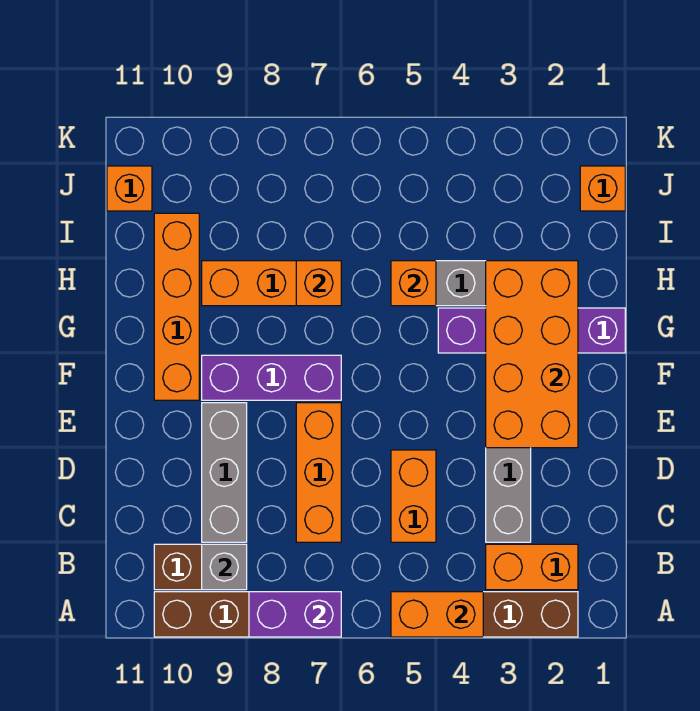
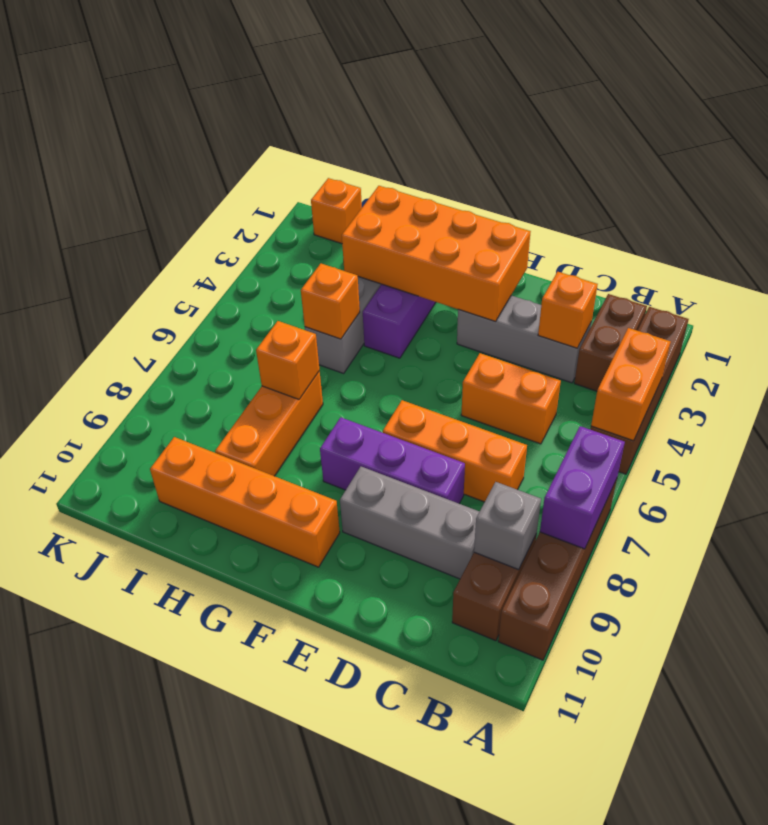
orange brick B2:B3 level 1 -> brown brick B2:B3 level 1
purple brick F7:F9 level 1 -> purple brick D8:F8 level 1
orange brick J11 level 1 -> orange brick C3 level 2

